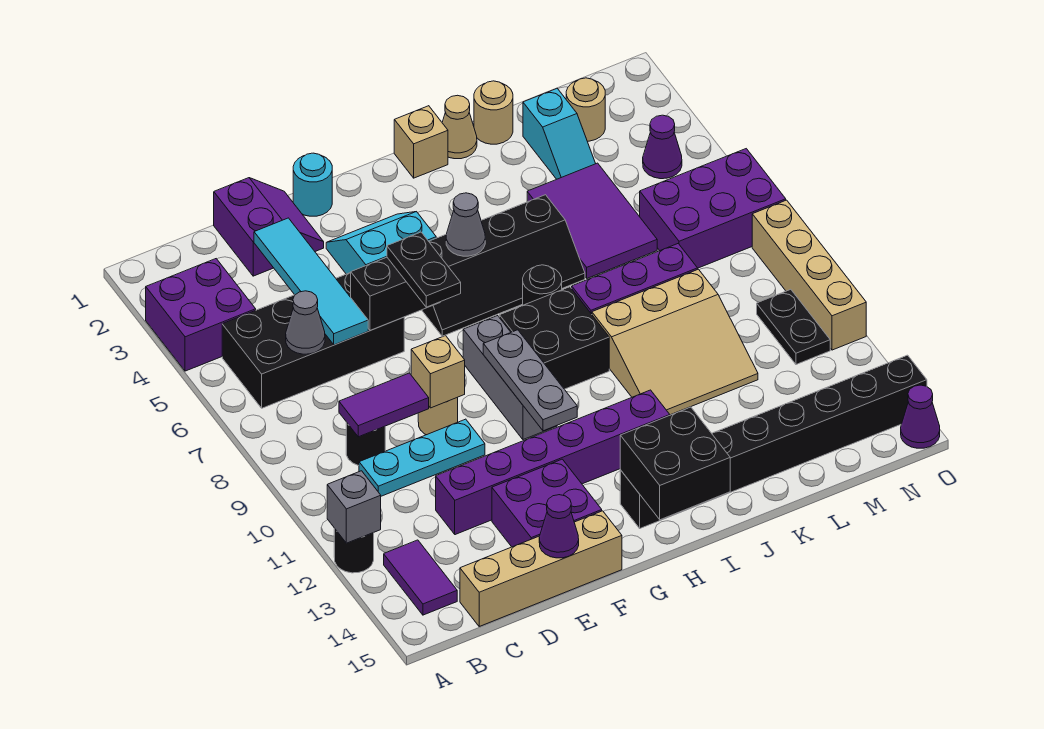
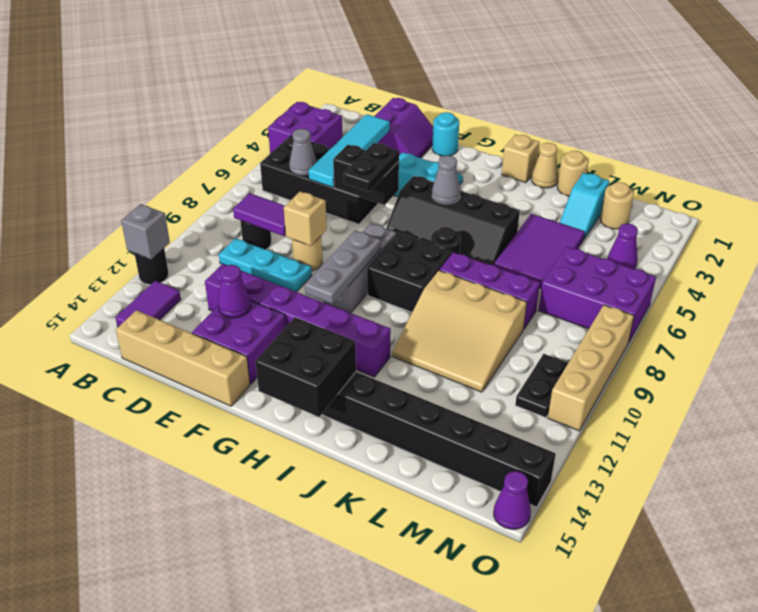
purple cone E15 level 2 -> purple cone E13 level 2

